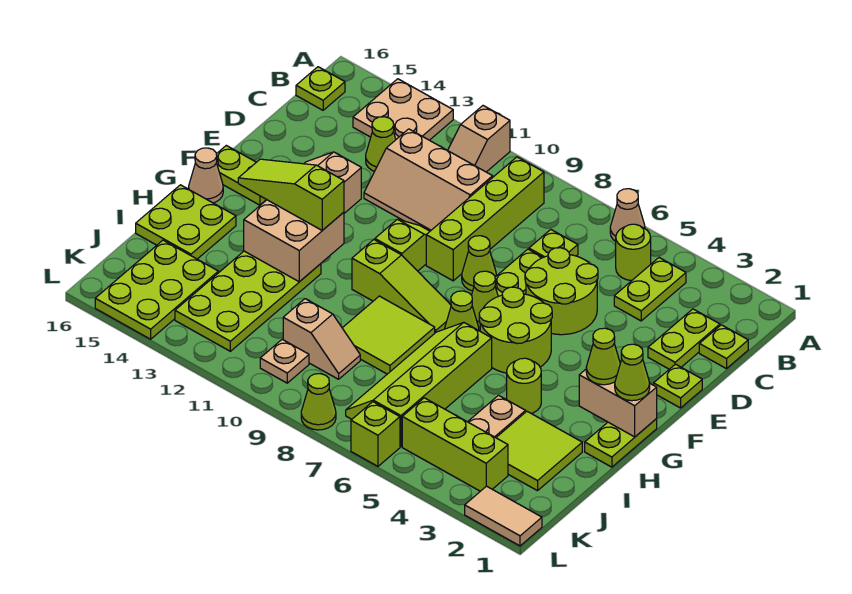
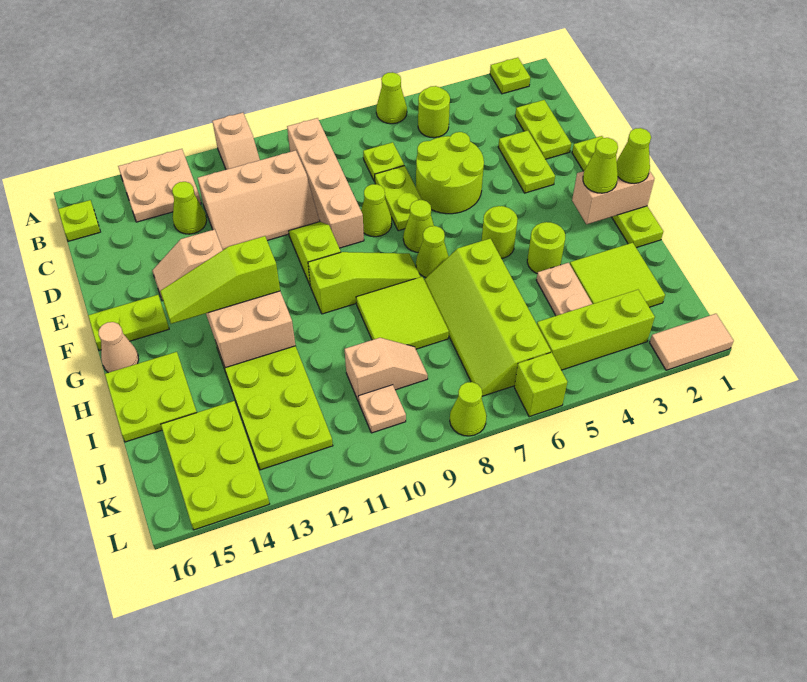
tan cone A6 level 1 -> lime cone A6 level 1
lime plate B4:C4 level 1 -> lime plate D3:E3 level 1
lime brick B9:E9 level 1 -> tan brick B9:E9 level 1
lime plate C1 level 1 -> lime plate A2 level 1
lime round brick F5:G6 level 1 -> lime round brick G5 level 1

